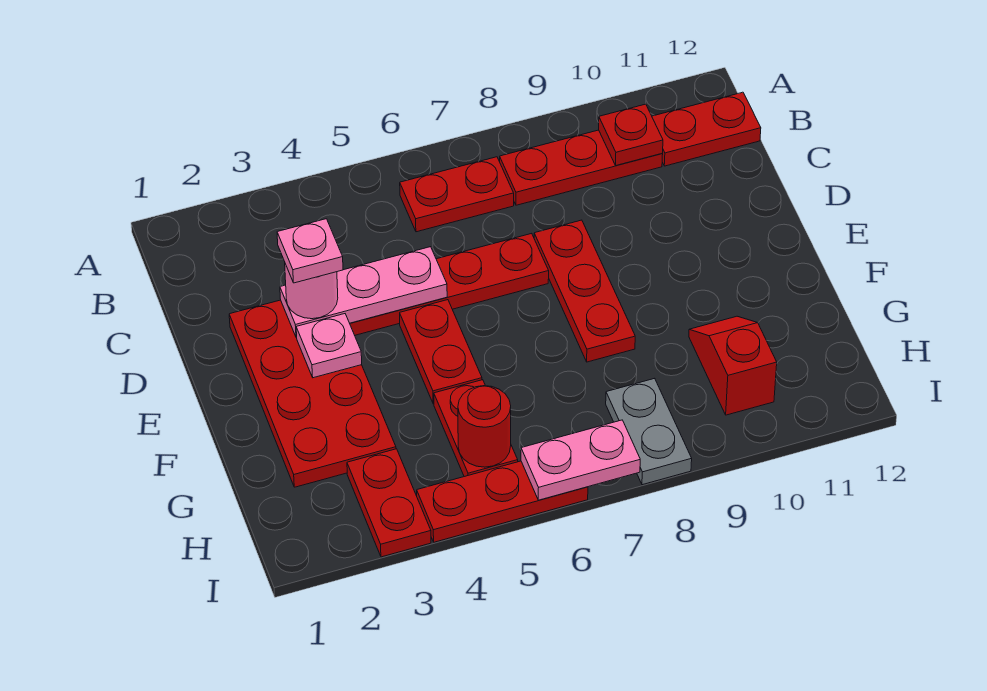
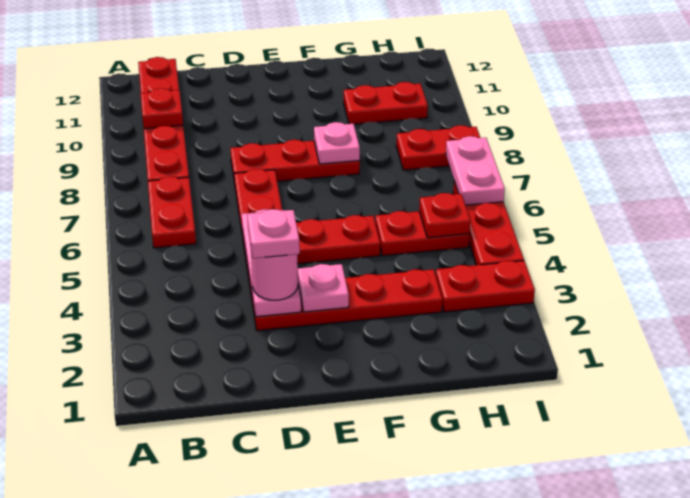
red plate D2:G3 level 1 -> red plate D3:G3 level 1
none -> pink plate F8 level 2
red slope G10:H10 level 1 top H -> red plate G10:H10 level 1
red round brick H5 level 2 -> red plate H5 level 2
grey plate H8:I8 level 1 -> red plate H8:I8 level 1

